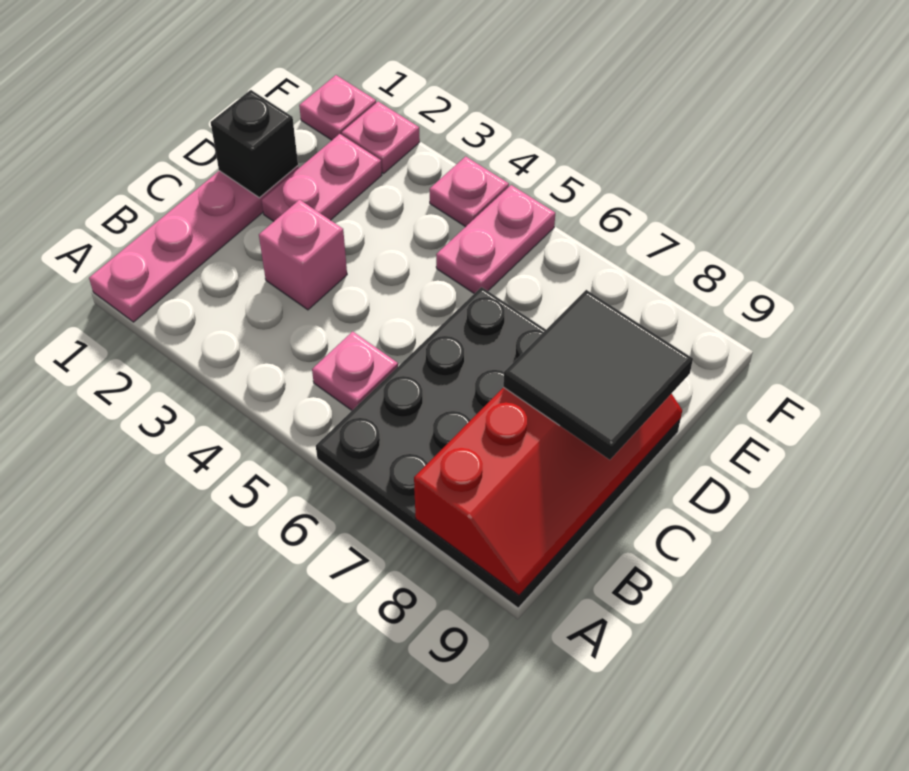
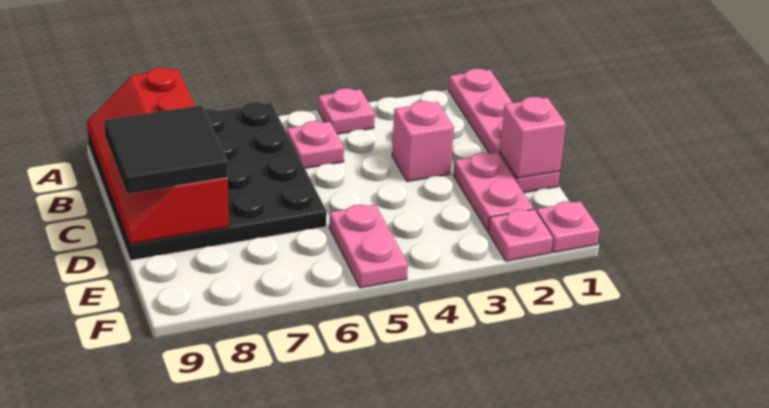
black brick D1 level 2 -> pink brick D1 level 2
pink plate F4 level 1 -> pink plate A4 level 1

